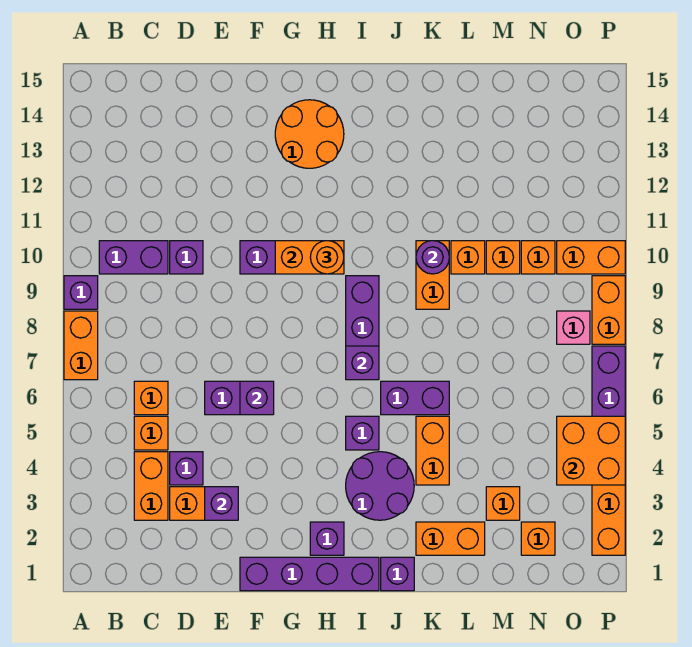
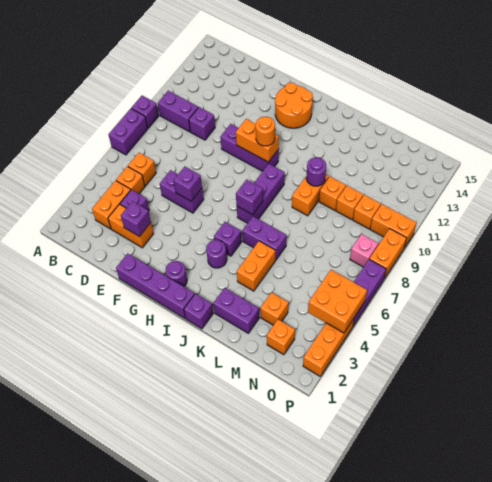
orange brick A7:A8 level 1 -> purple brick A7:A8 level 1
purple brick H2 level 1 -> purple round brick H2 level 1
purple round brick I3:J4 level 1 -> purple round brick I4 level 1
orange brick K2:L2 level 1 -> purple brick K2:L2 level 1

